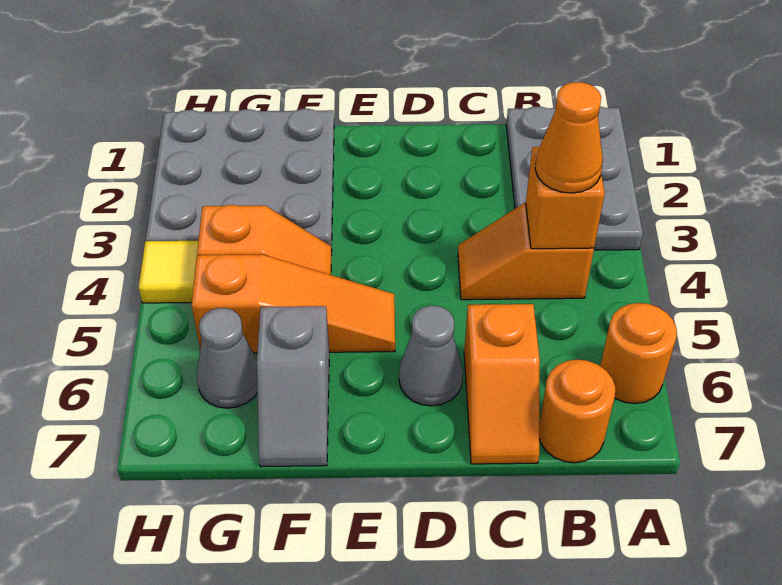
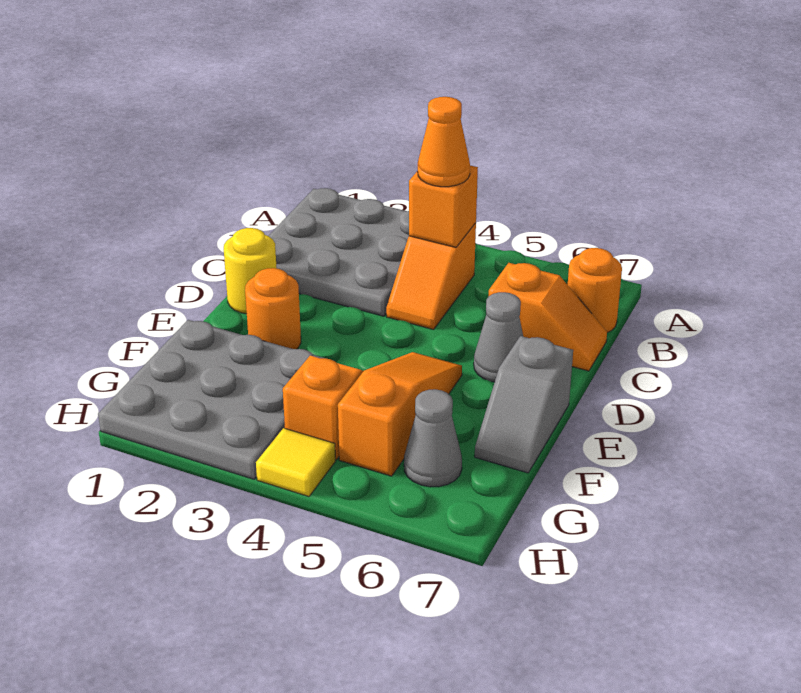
grey plate A1:B3 level 1 -> grey plate A1:C3 level 1
orange round brick A6 level 1 -> orange round brick E2 level 1
none -> yellow round brick D1 level 1
grey slope F6:F7 level 1 top 6 -> grey slope E7:F7 level 1 top E

